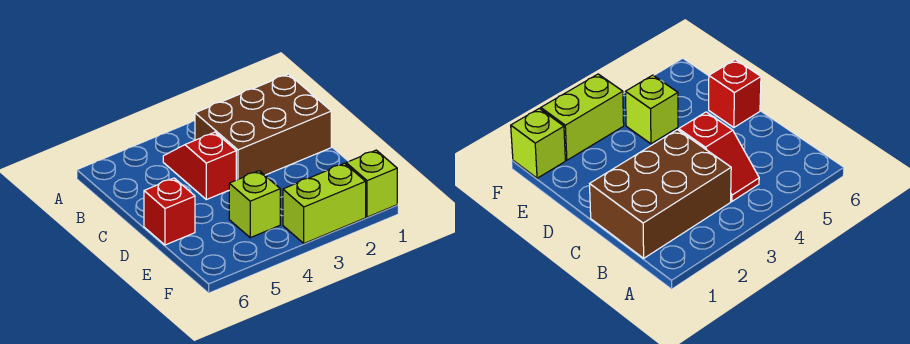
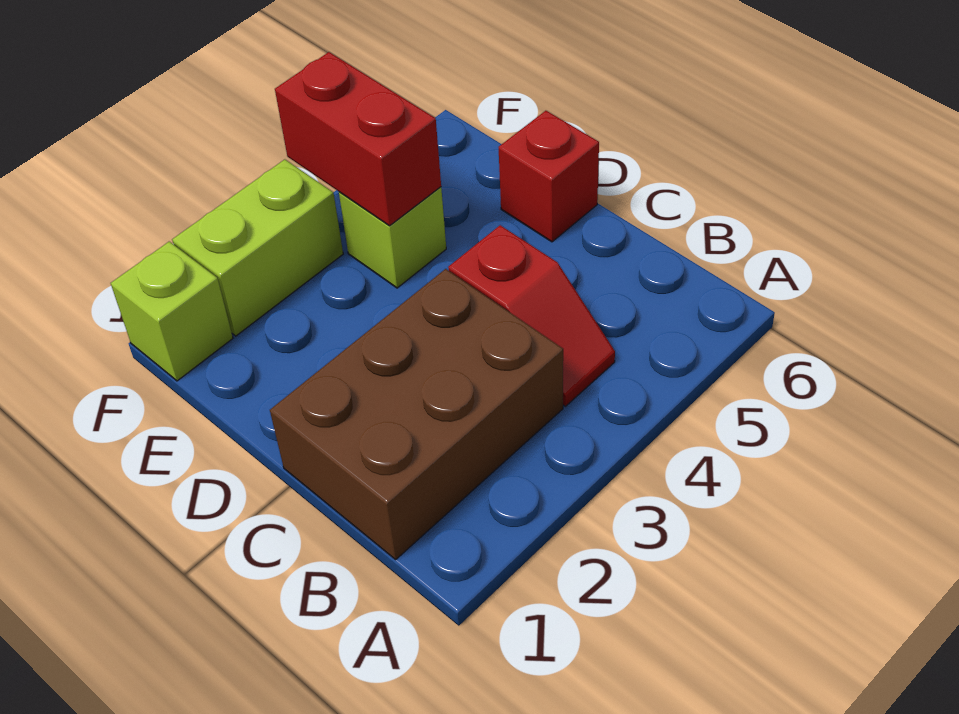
none -> red brick E4:F4 level 2

